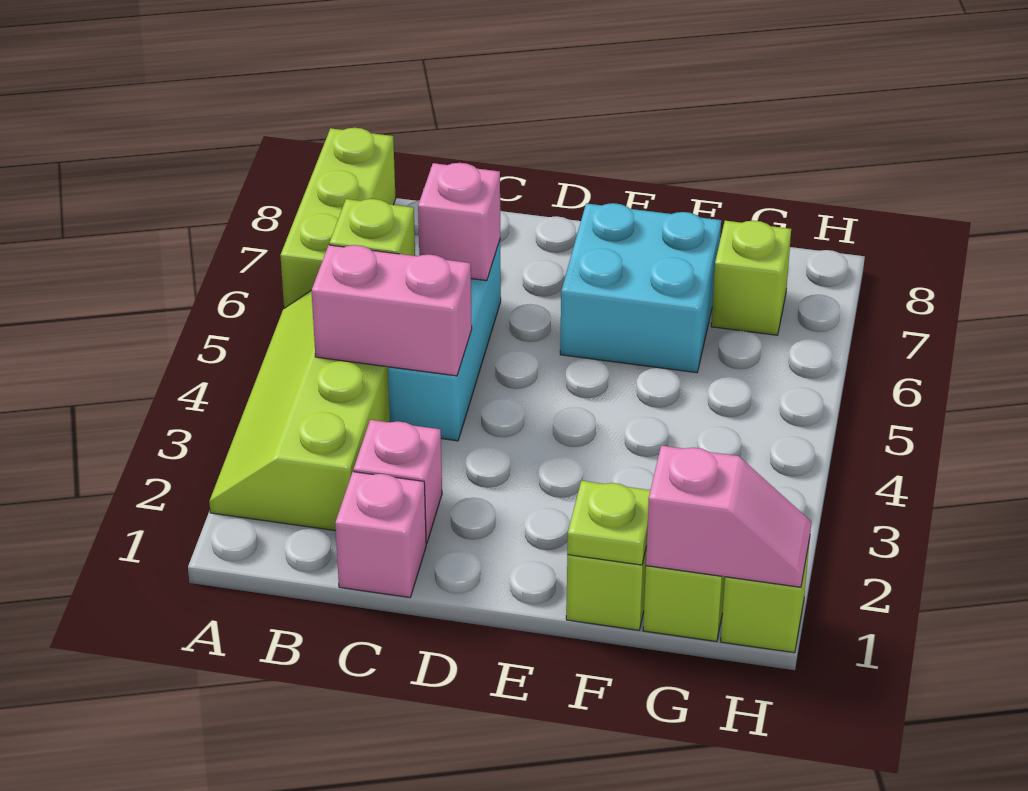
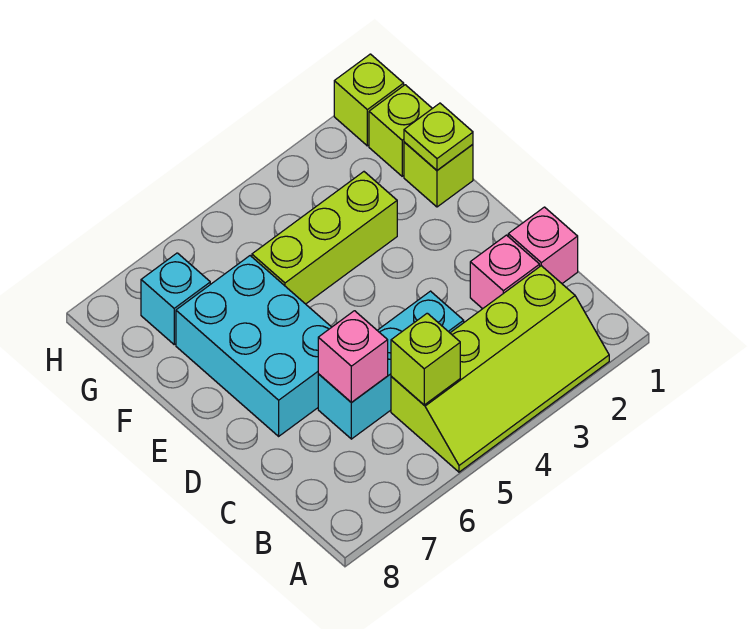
lime brick A6:A8 level 1 -> lime brick F3:F5 level 1
pink brick B4:C4 level 2 -> none
cyan brick E6:F7 level 1 -> cyan brick D6:F7 level 1
pink slope G1:H1 level 2 top G -> none
lime brick G7 level 1 -> cyan brick G7 level 1

